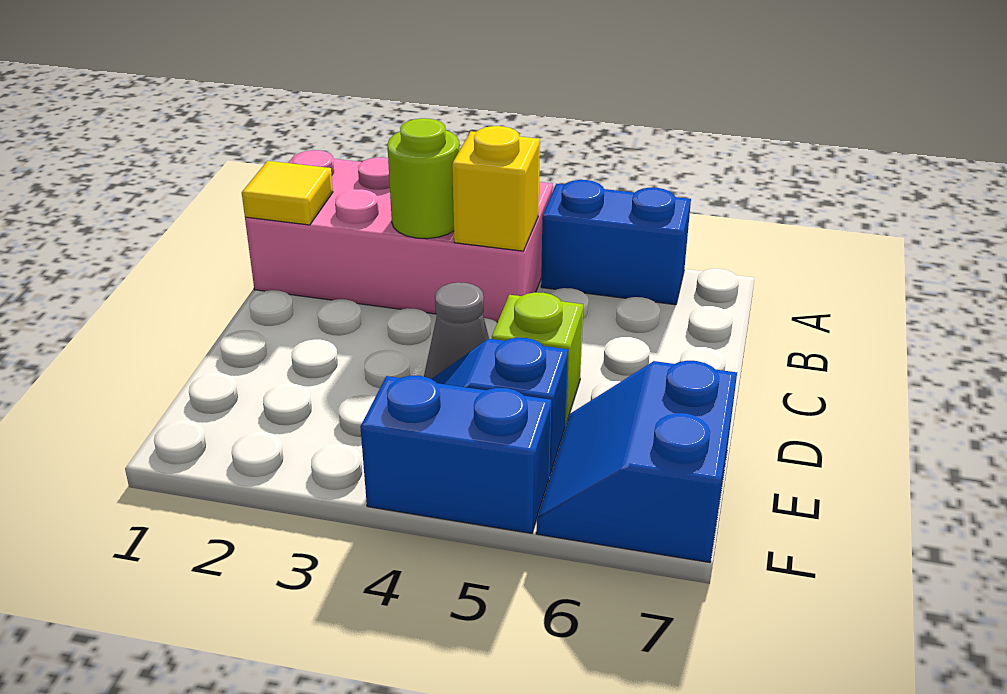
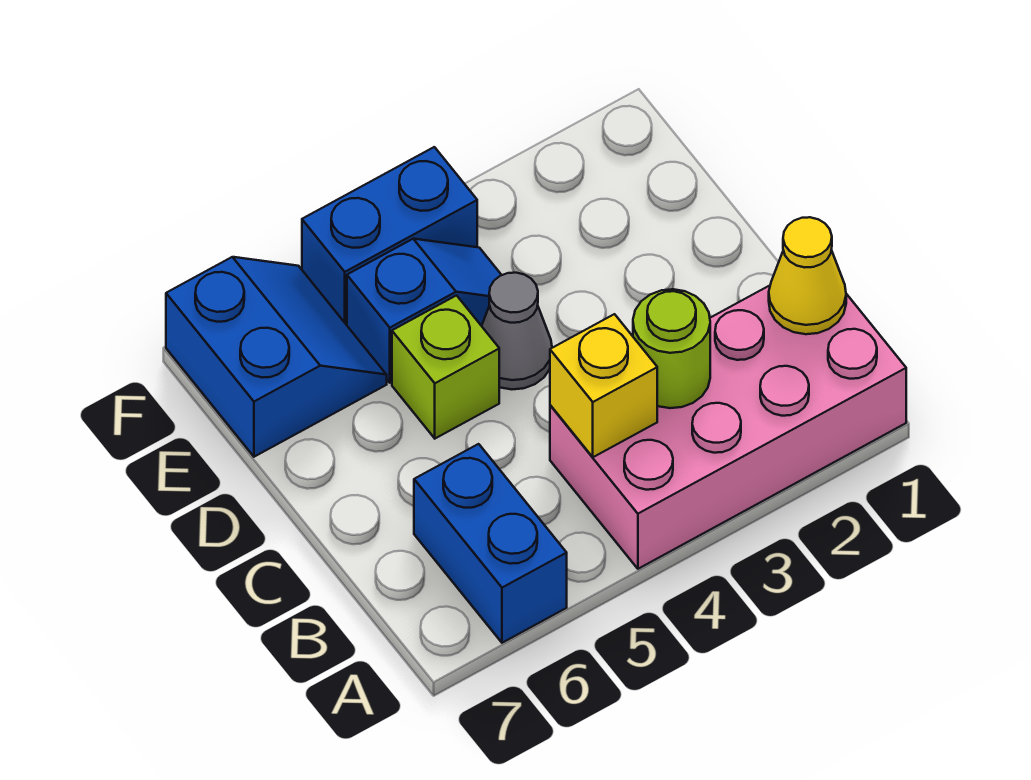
blue brick A5:A6 level 1 -> blue brick A6:B6 level 1
yellow tile B1 level 2 -> yellow cone B1 level 2

